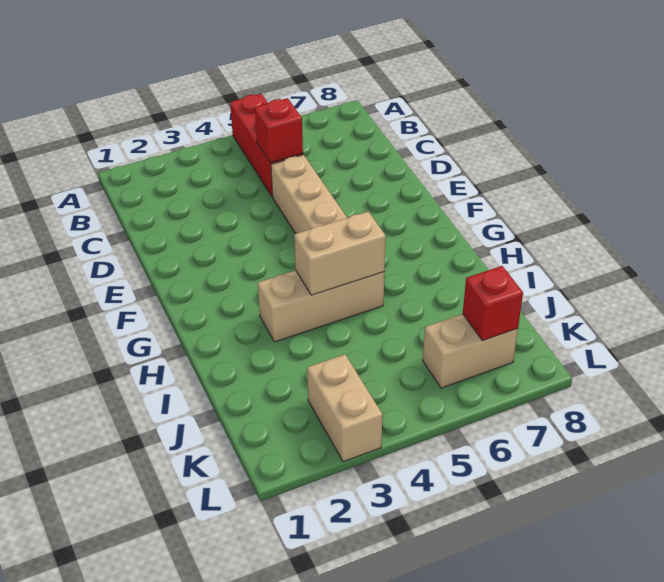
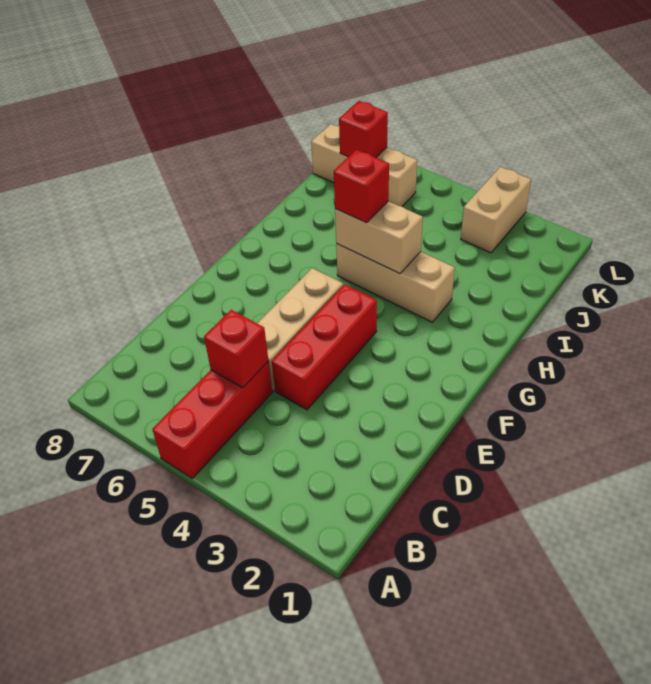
none -> red brick D4:F4 level 1
none -> red brick H5 level 3
tan brick K6:K7 level 1 -> tan brick K6:K8 level 1

